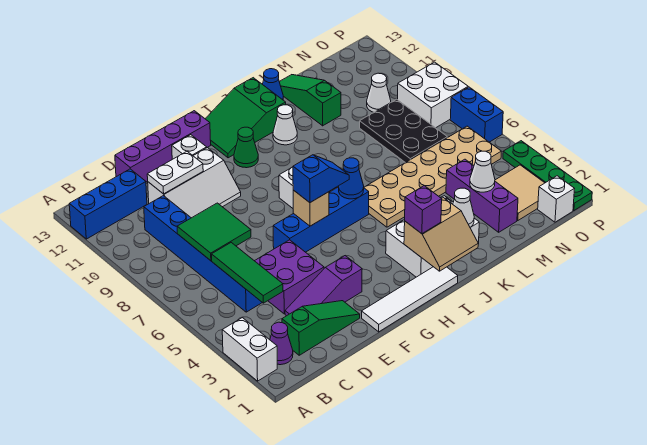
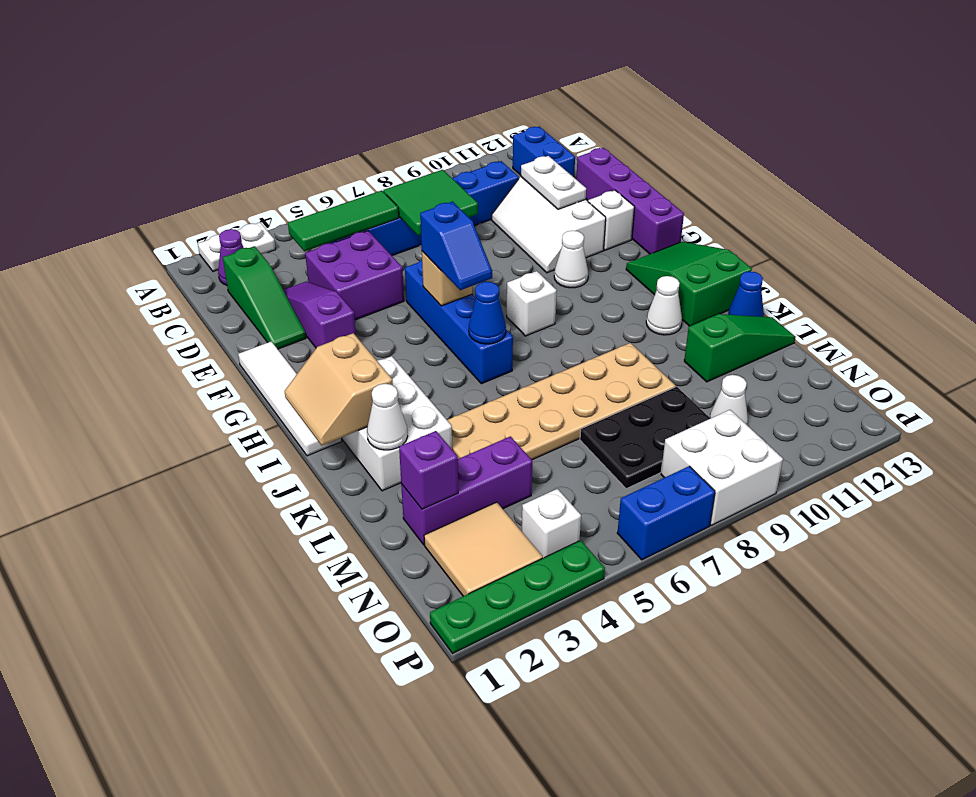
white brick A2:A3 level 1 -> white plate A2:A3 level 1
blue brick A12:C12 level 1 -> blue brick B12:C12 level 1
green cone H11 level 1 -> none
purple brick I2 level 3 -> purple brick M2 level 2
tan plate J5:O6 level 1 -> tan plate K4:L9 level 1
white cone M3 level 2 -> white cone G10 level 1
white brick O1 level 1 -> white brick O4 level 1

